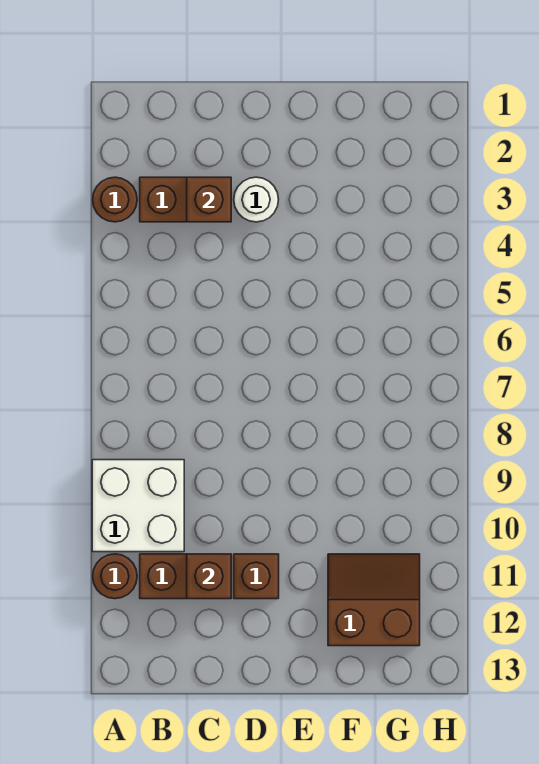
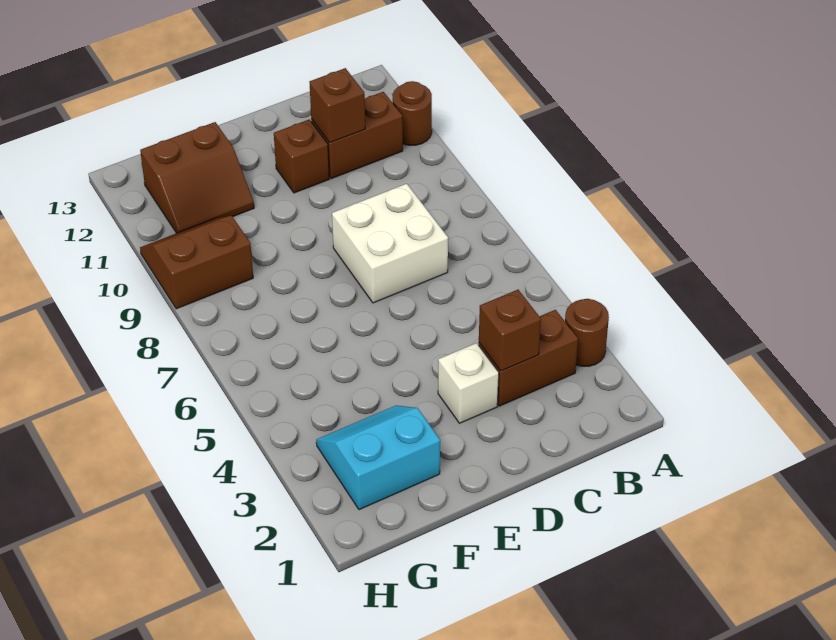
white brick A9:B10 level 1 -> white brick C7:D8 level 1
white round brick D3 level 1 -> white brick D3 level 1
none -> cyan slope F2:G3 level 1 top 2
none -> brown slope G9:H10 level 1 top 9

